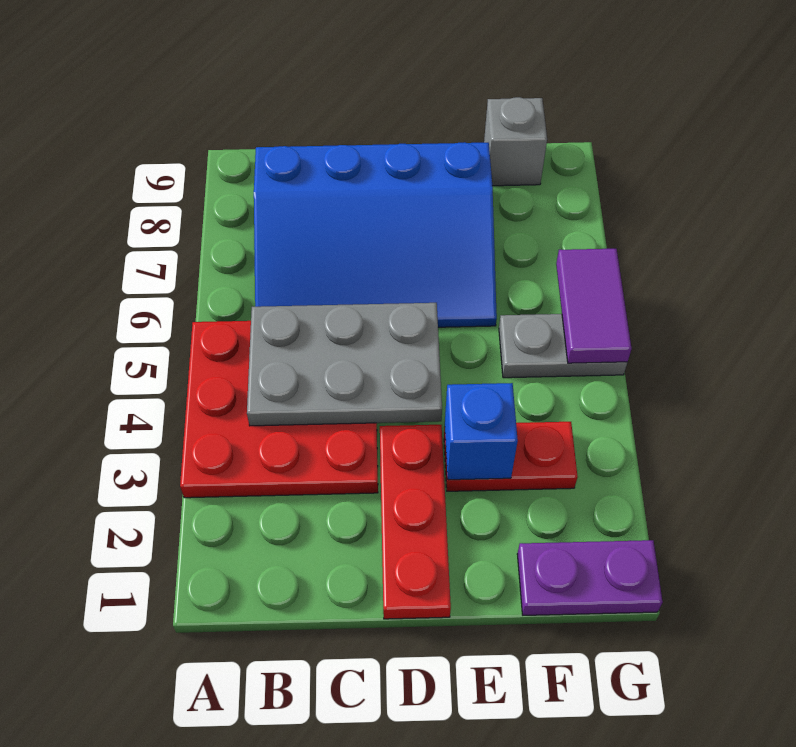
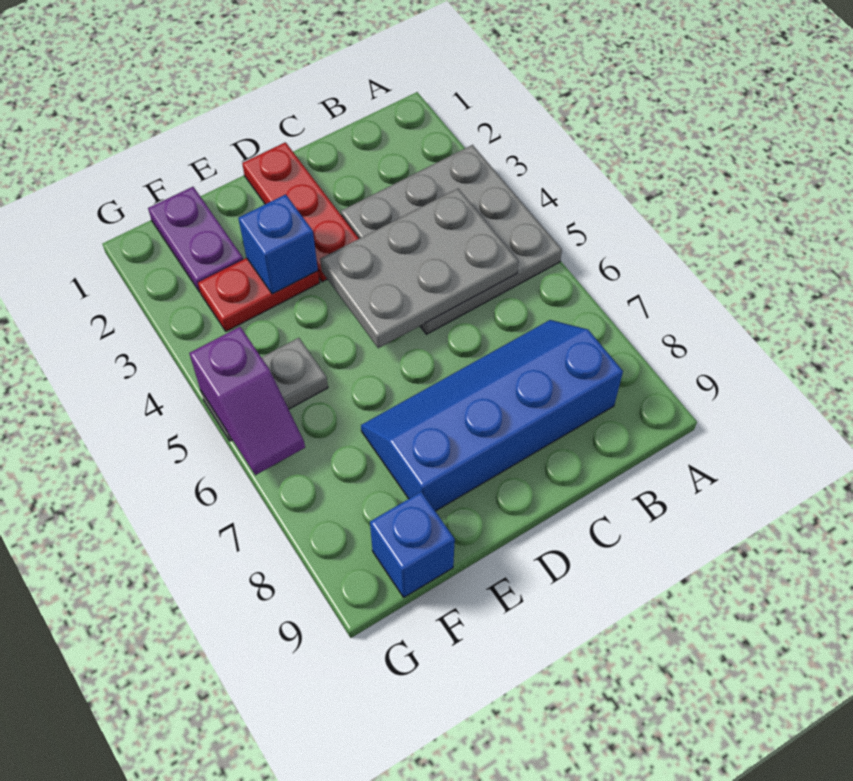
red plate A3:C5 level 1 -> grey plate A3:C5 level 1
blue slope B6:E8 level 1 top 8 -> blue slope B7:E8 level 1 top 8
purple plate F1:G1 level 1 -> purple plate F1:F2 level 1
grey brick F9 level 1 -> blue brick F9 level 1
purple tile G5:G6 level 2 -> purple slope G5:G6 level 2 top 5

